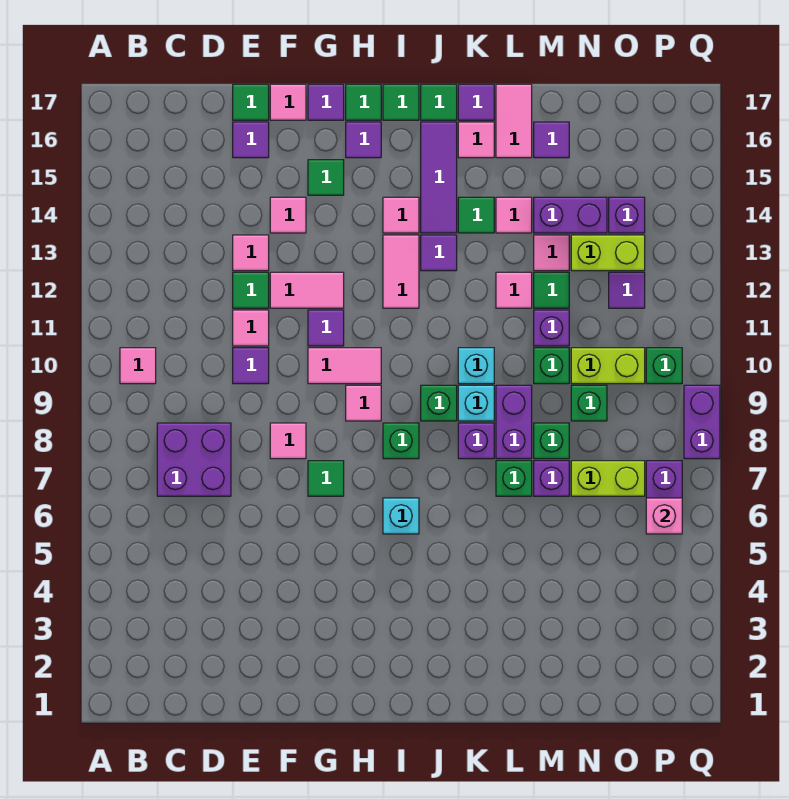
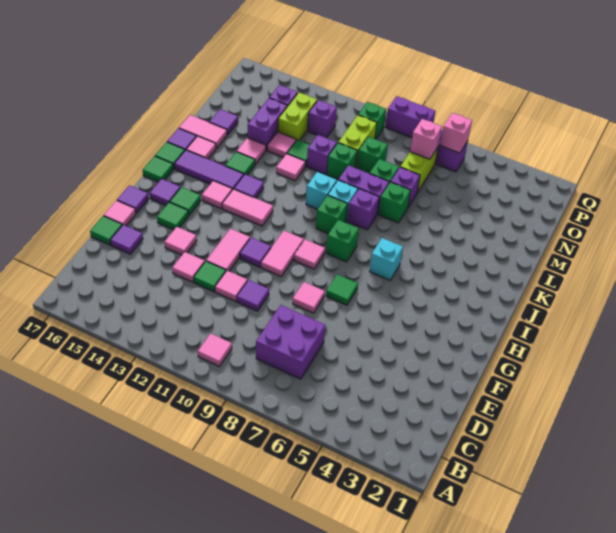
green tile H17 level 1 -> green tile H15 level 1
none -> pink brick O7 level 2
purple tile O12 level 1 -> purple brick O12 level 1

